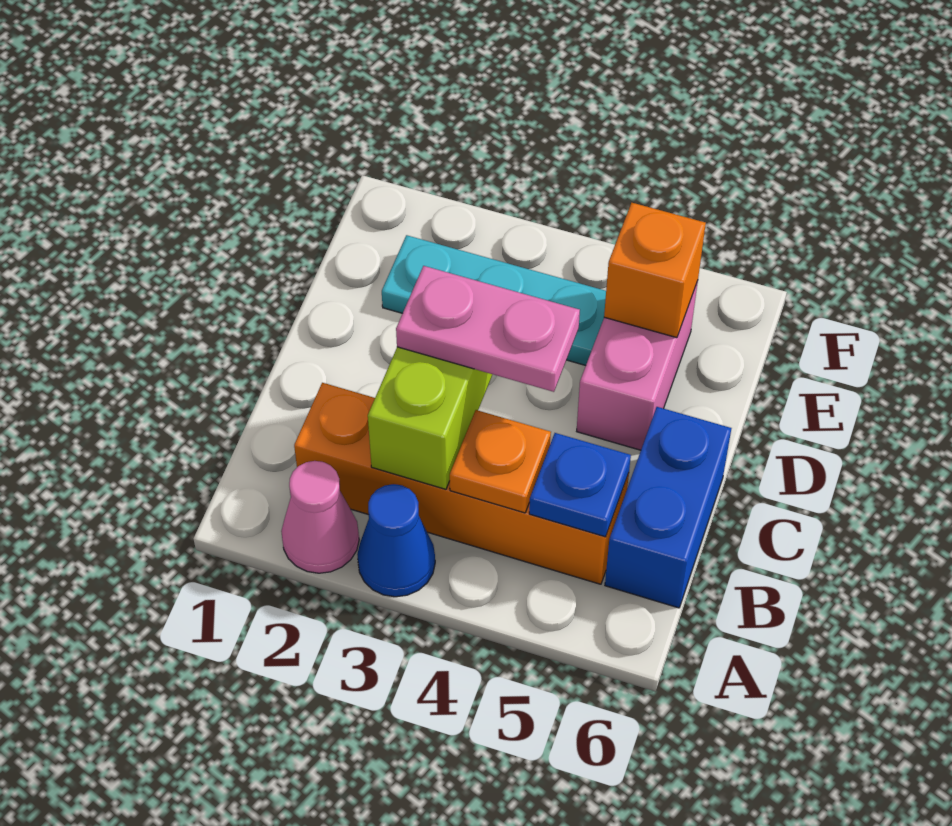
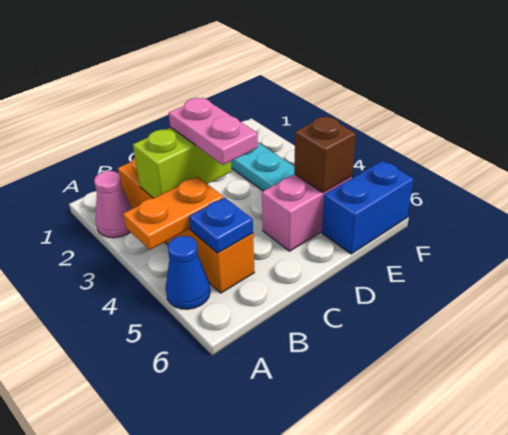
blue cone A3 level 1 -> blue cone A5 level 1
orange plate B4 level 2 -> orange plate A4:B4 level 2
blue brick B6:C6 level 1 -> blue brick E6:F6 level 1
orange brick E5 level 2 -> brown brick E5 level 2

